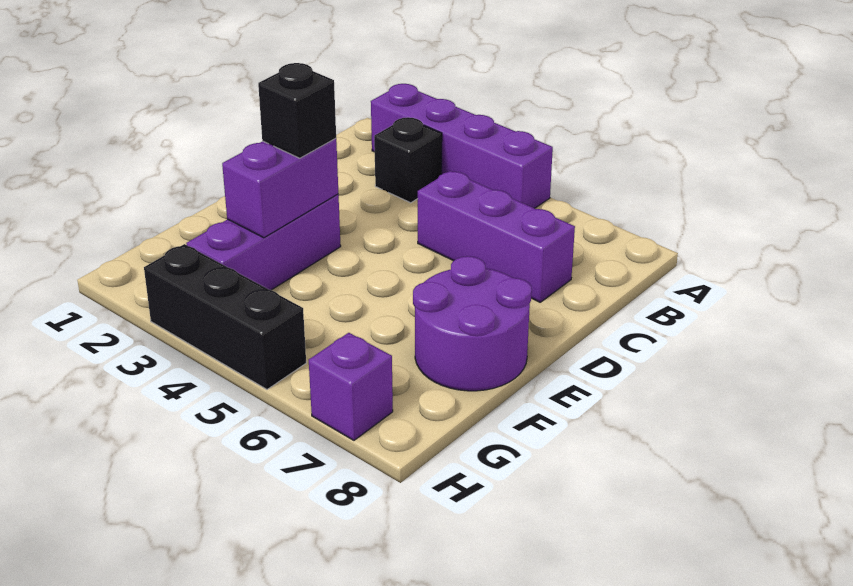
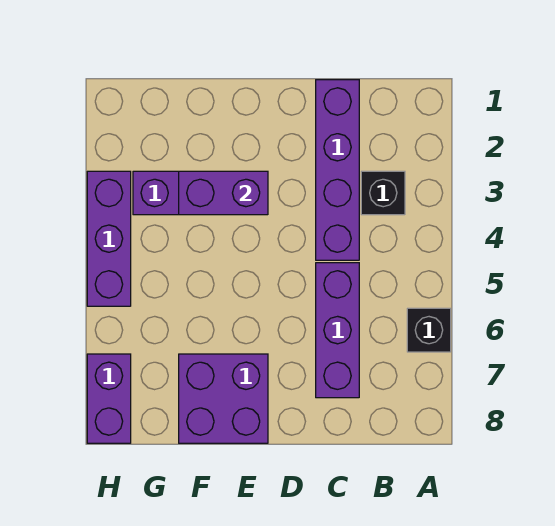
purple brick A2:A5 level 1 -> purple brick C1:C4 level 1
black brick E3 level 3 -> black brick A6 level 1
purple round brick E7:F8 level 1 -> purple brick E7:F8 level 1
black brick H3:H5 level 1 -> purple brick H3:H5 level 1
purple brick H7 level 1 -> purple brick H7:H8 level 1

